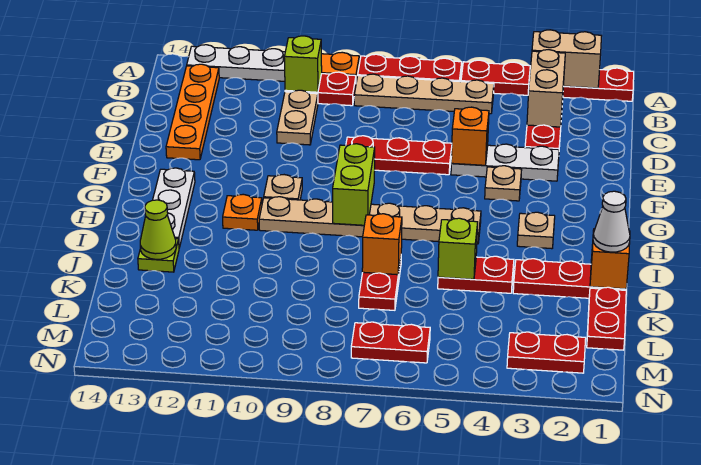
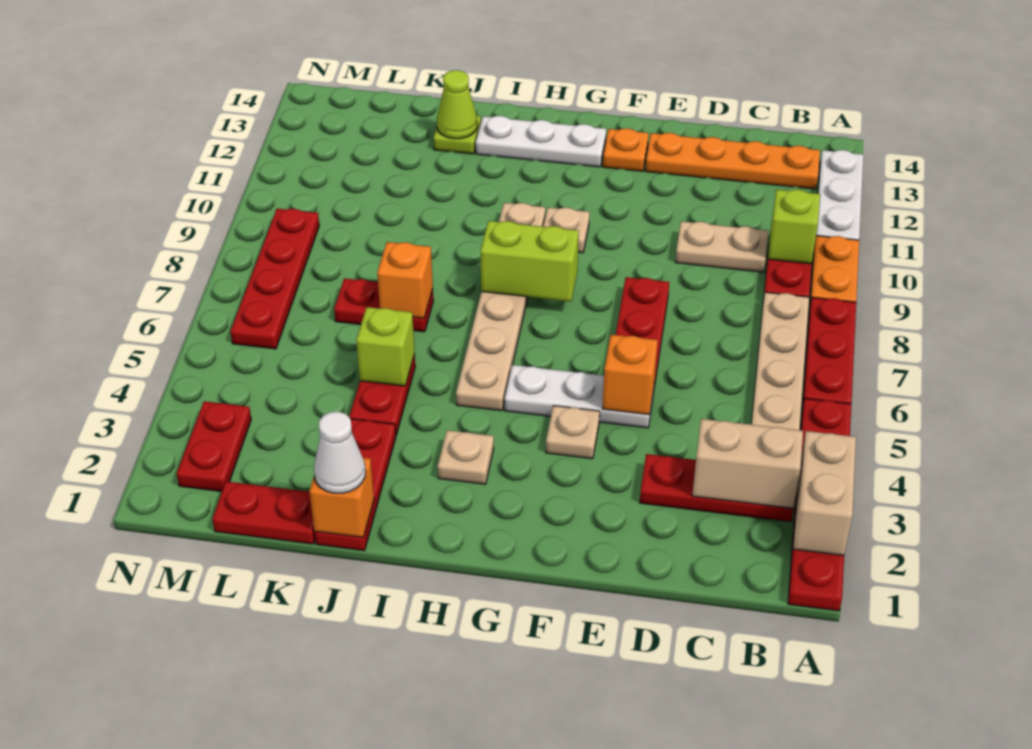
white plate E3:E5 level 1 -> white plate E5:G5 level 1
orange plate H11 level 1 -> orange plate F13 level 1
red plate M6:M7 level 1 -> red plate M6:M9 level 1

